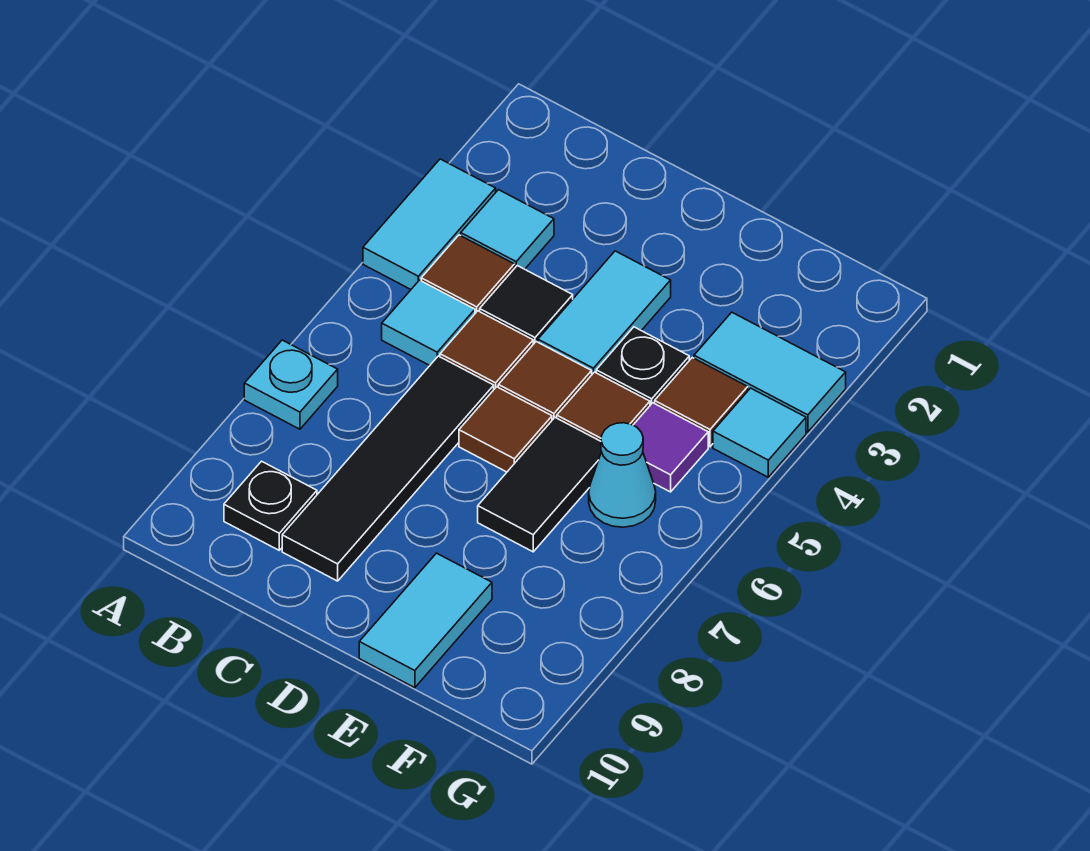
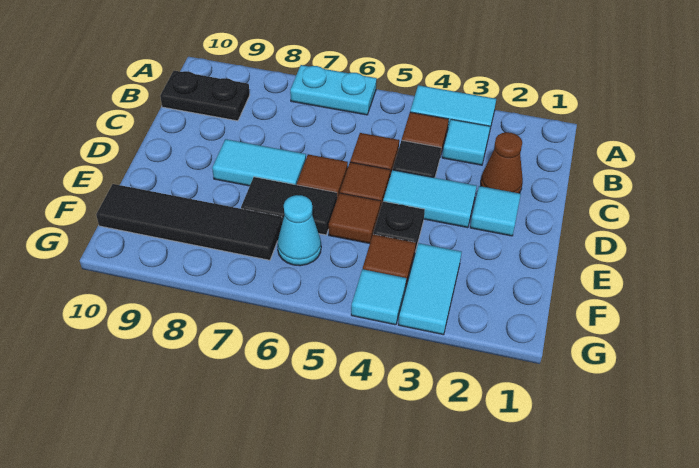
cyan plate A7 level 1 -> cyan plate A6:A7 level 1
cyan tile B5 level 1 -> cyan tile D2 level 1
black plate B9 level 1 -> black plate B9:B10 level 1
none -> brown cone C2 level 1
black tile C6:C9 level 1 -> black tile F7:F10 level 1
cyan tile E9:E10 level 1 -> cyan tile D7:D8 level 1
purple tile F5 level 1 -> none

